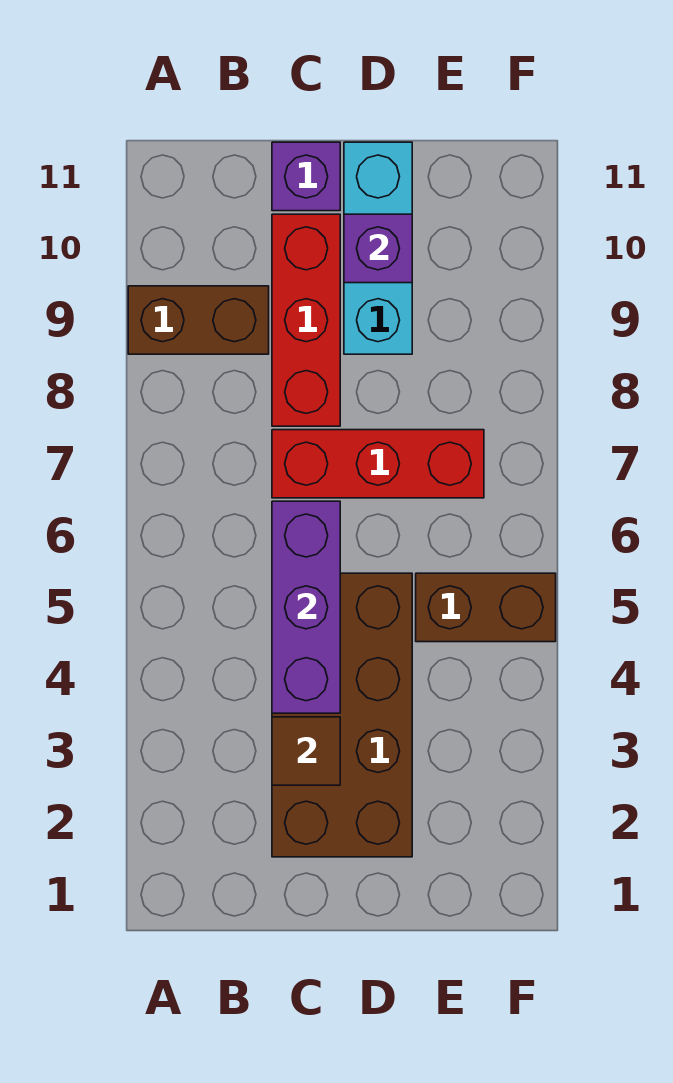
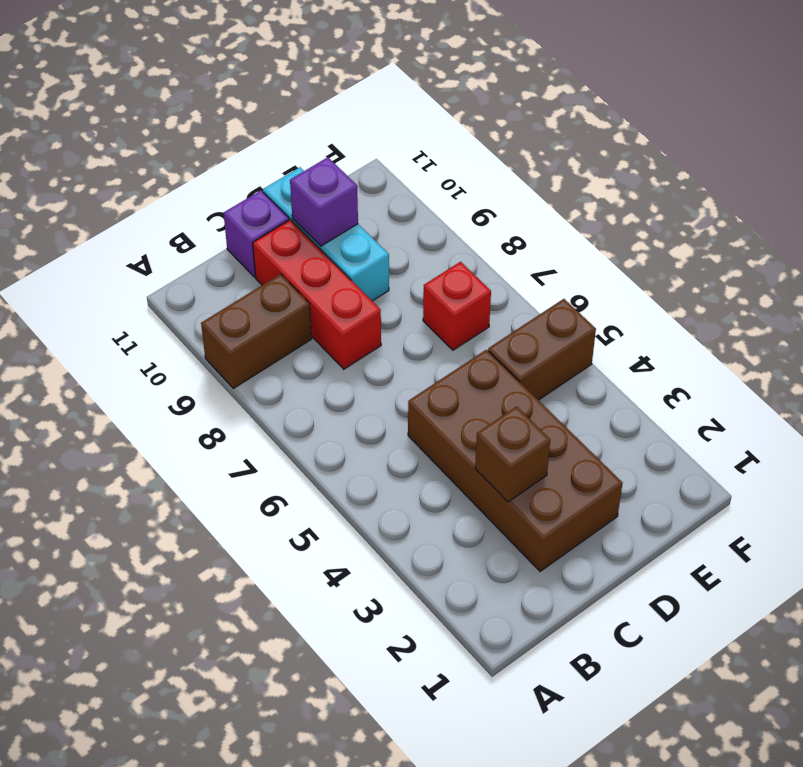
brown tile C3 level 2 -> brown brick C3 level 2
purple brick C4:C6 level 2 -> none
red brick C7:E7 level 1 -> red brick E7 level 1

